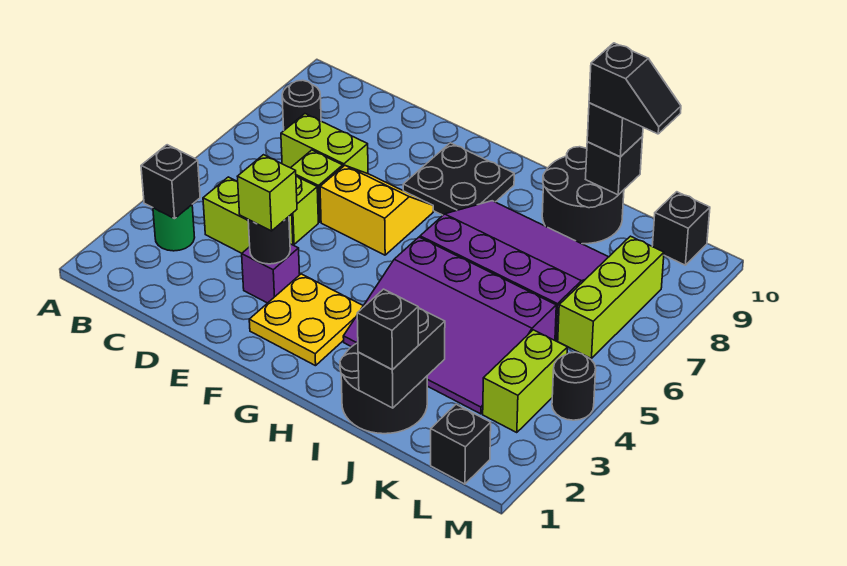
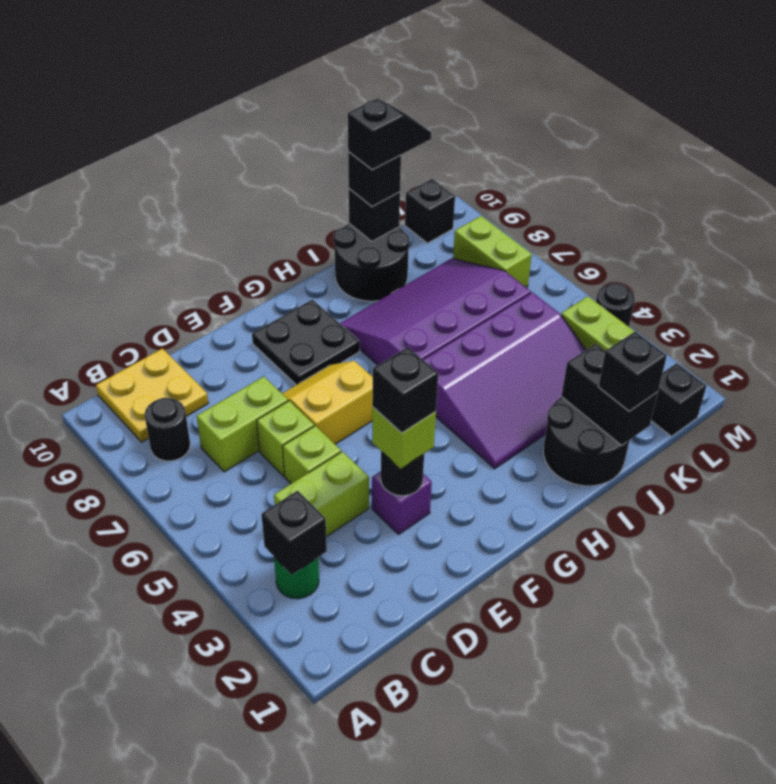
none -> black brick E3 level 4
yellow plate F2:G3 level 1 -> yellow plate B9:C10 level 1
lime brick L6:L8 level 1 -> lime brick L7:L8 level 1

